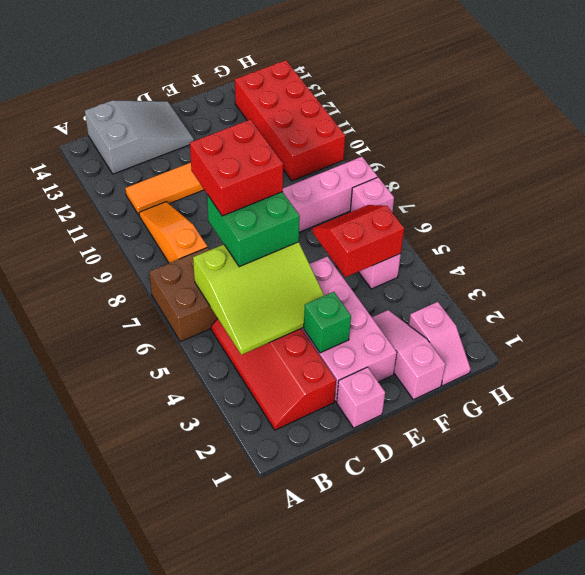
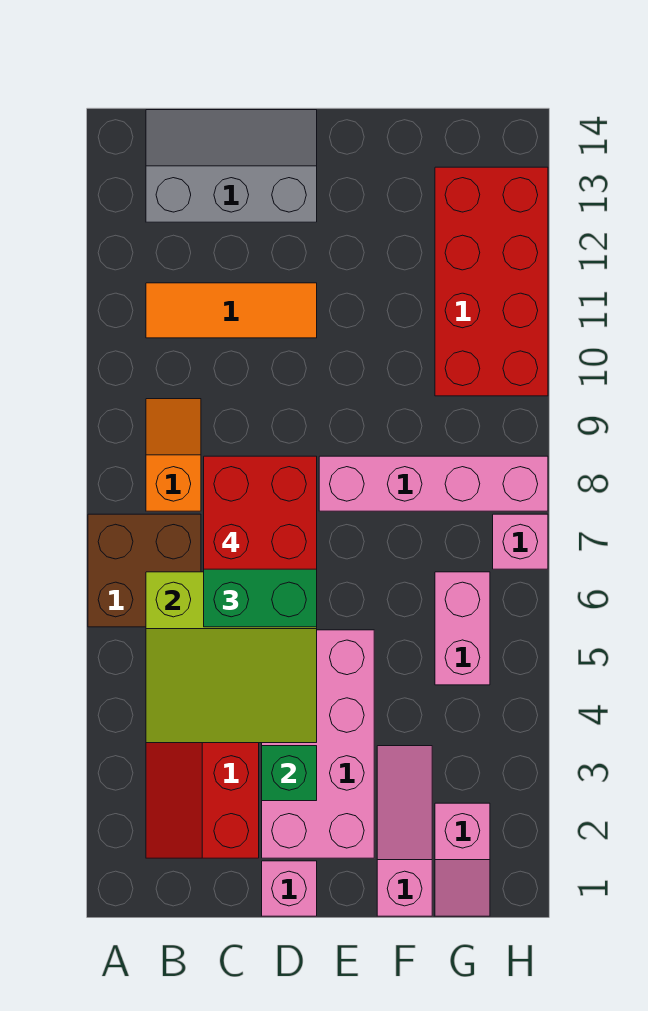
orange slope B8:B10 level 1 top 8 -> orange slope B8:B9 level 1 top 8
grey slope B13:D14 level 1 top B -> grey slope B13:D14 level 1 top 13
red slope F5:G6 level 2 top 5 -> none

